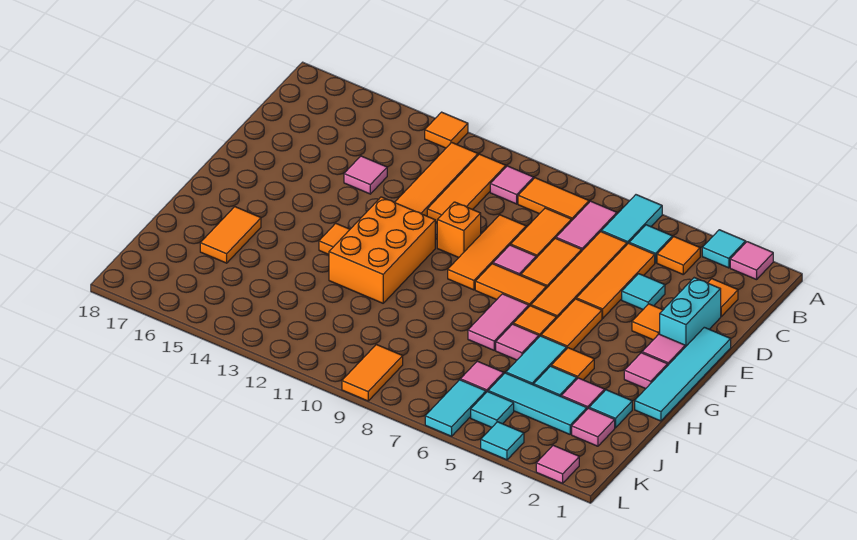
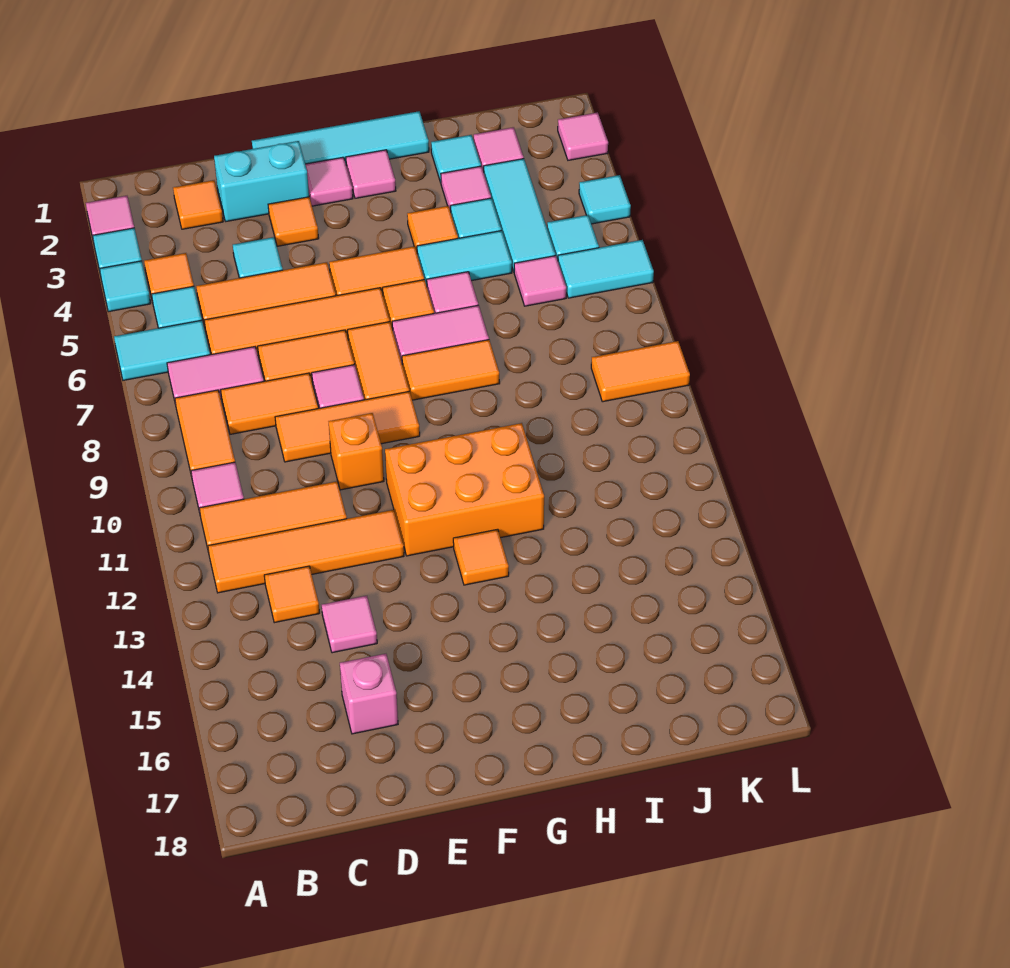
none -> cyan tile A4 level 1
orange tile A13 level 1 -> orange tile C13 level 1
none -> pink brick D16 level 1
orange tile H16:I16 level 1 -> orange tile G8:H8 level 1

